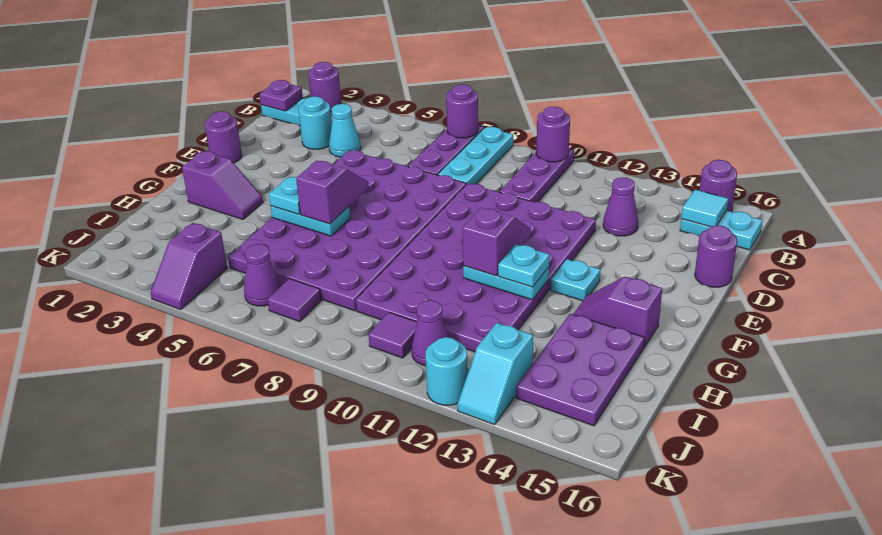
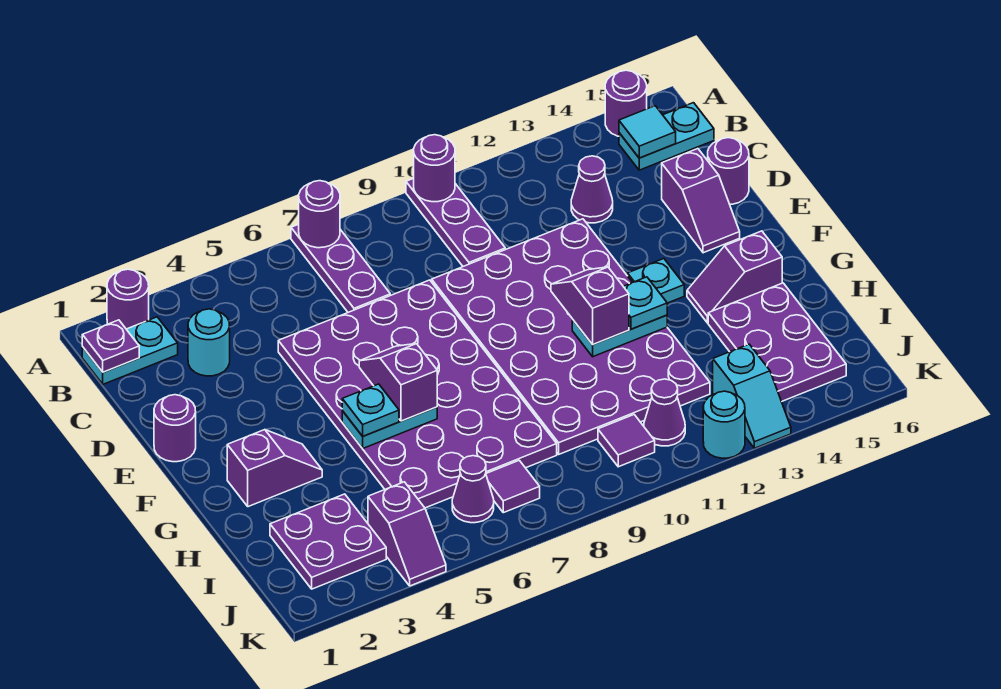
cyan plate A8:C8 level 1 -> none
cyan cone C4 level 1 -> none
none -> purple slope D15:E15 level 1 top D
none -> purple plate I2:J3 level 1

